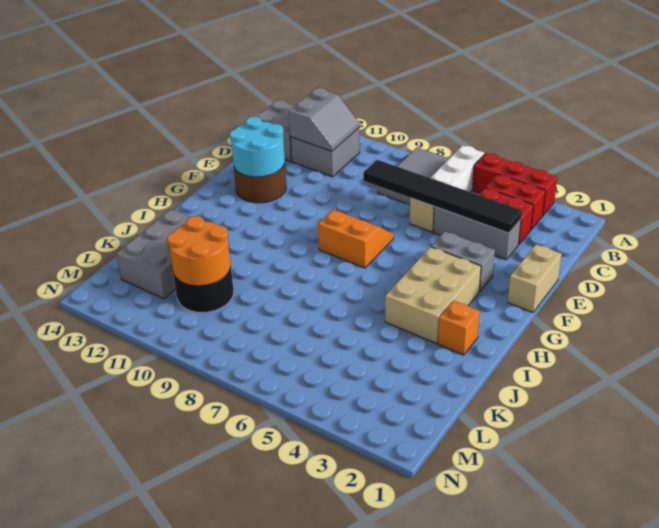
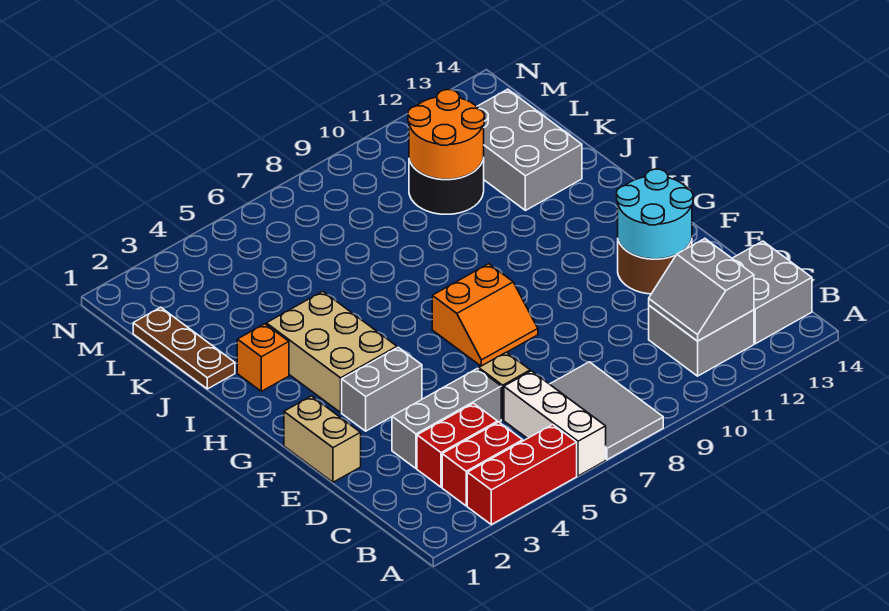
black tile D3:D8 level 2 -> none
none -> brown plate J1:L1 level 1

